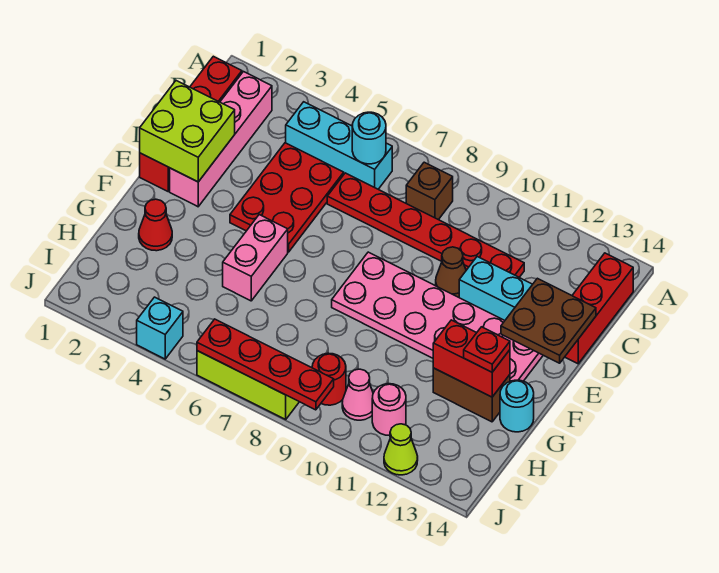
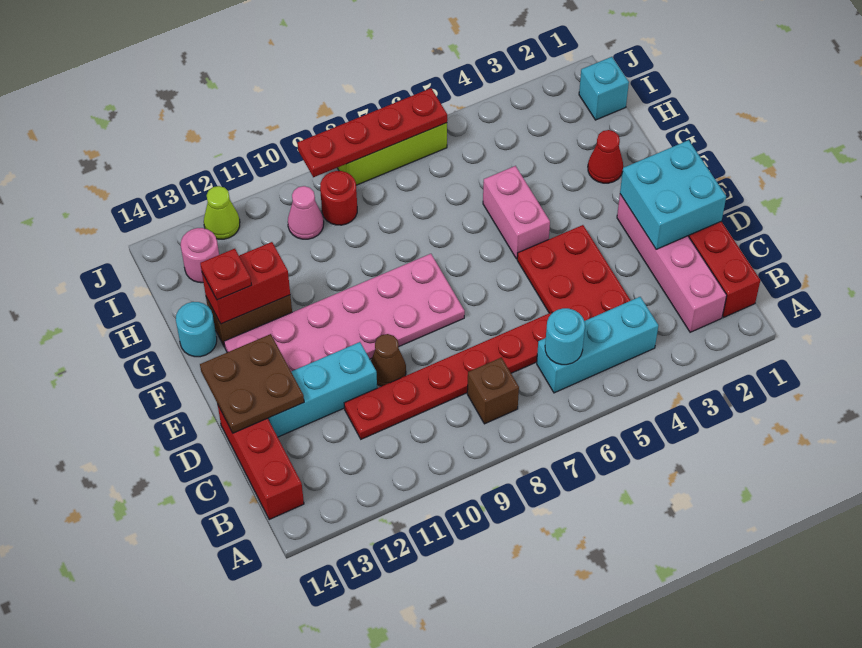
lime brick D1:E2 level 2 -> cyan brick D1:E2 level 2
pink round brick I11 level 1 -> pink round brick I13 level 1
cyan brick J4 level 1 -> cyan brick I1 level 1

